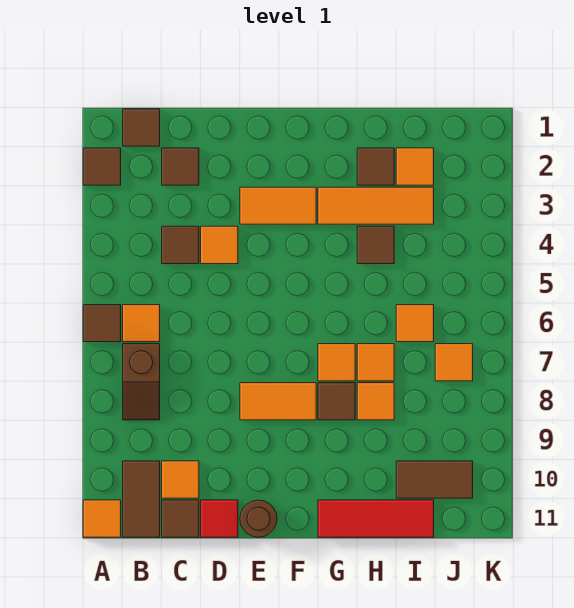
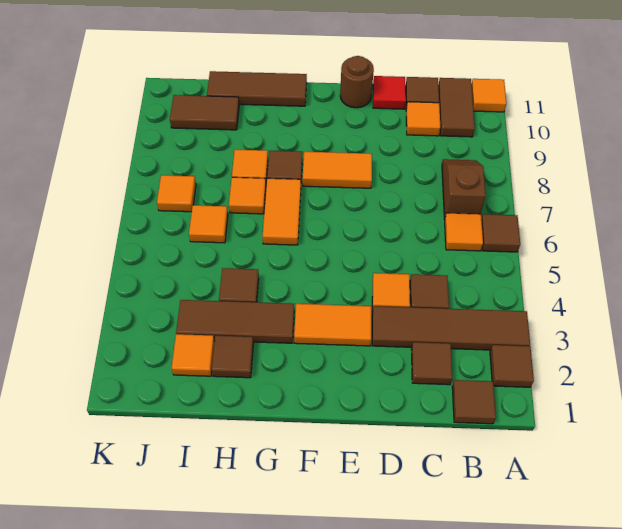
none -> brown tile A3:D3 level 1
orange tile G3:I3 level 1 -> brown tile G3:I3 level 1
orange tile G7 level 1 -> orange tile G6:G7 level 1
red tile G11:I11 level 1 -> brown tile G11:I11 level 1

